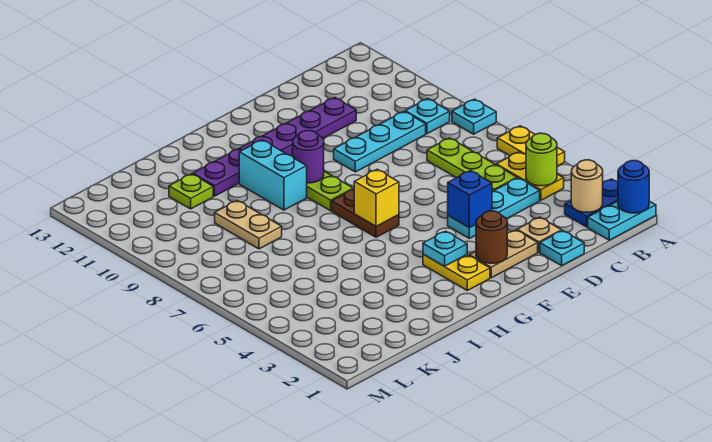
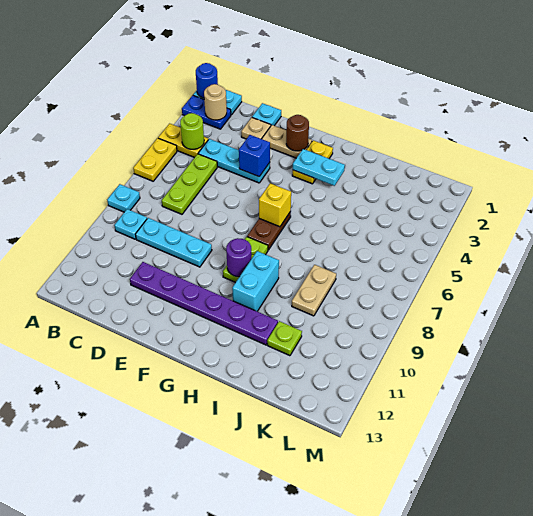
yellow plate B4:B5 level 1 -> yellow plate A4:B4 level 1
cyan plate G3 level 2 -> cyan plate G3:H3 level 2

